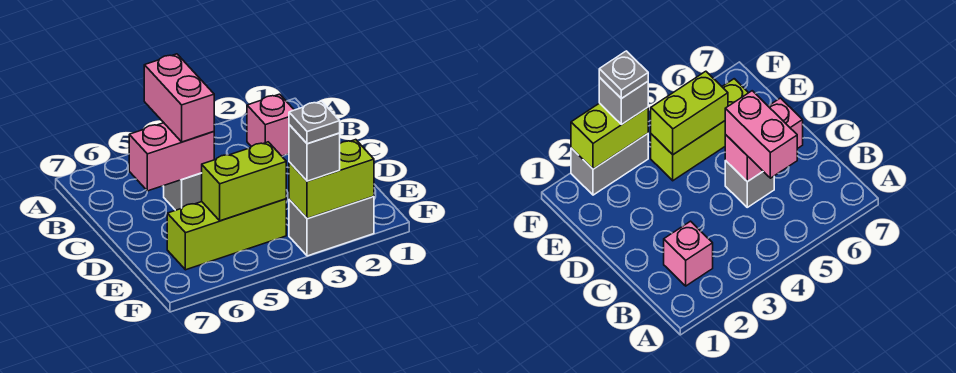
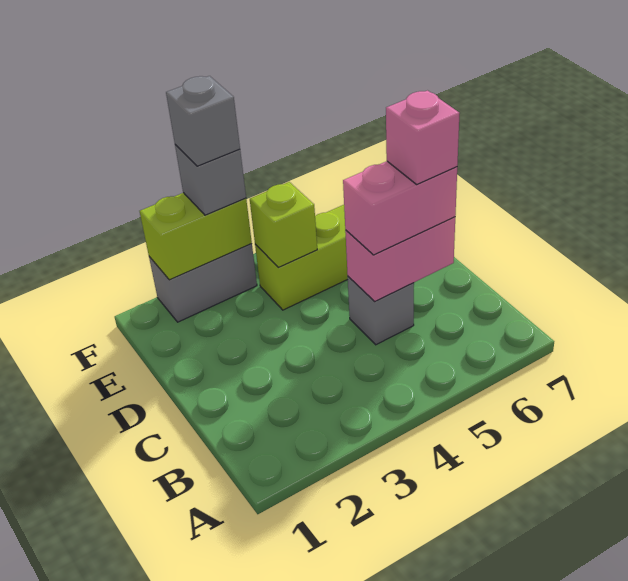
pink brick B2 level 1 -> pink brick C6 level 4
pink brick B5:C5 level 3 -> pink brick C5:C6 level 3
lime brick E4:E5 level 2 -> lime brick E4 level 2
grey plate F3 level 4 -> grey brick F3 level 4

